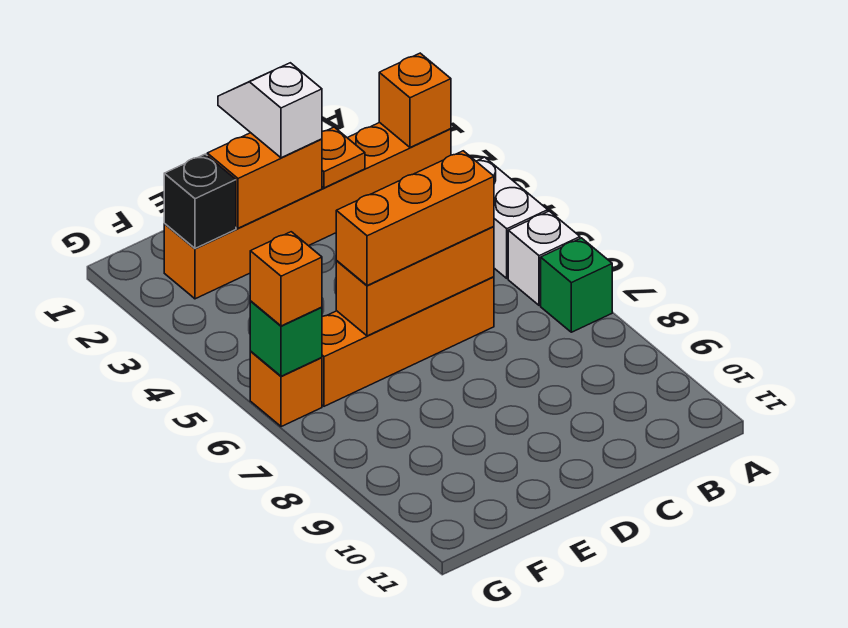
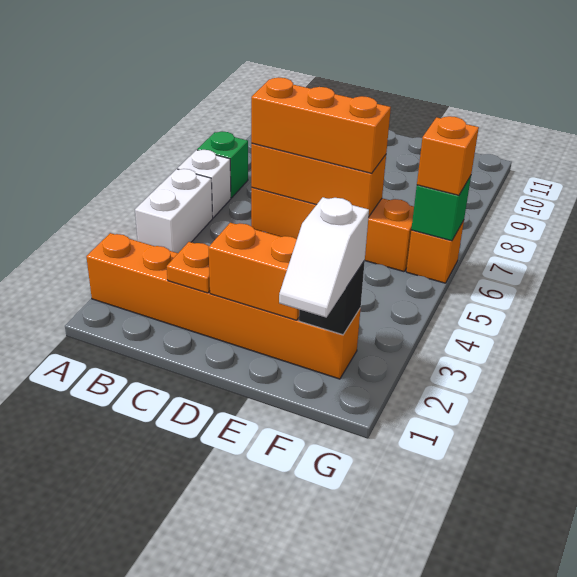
orange brick A2 level 2 -> none
white slope D1:D2 level 3 top 2 -> white slope F1:F2 level 3 top 2

